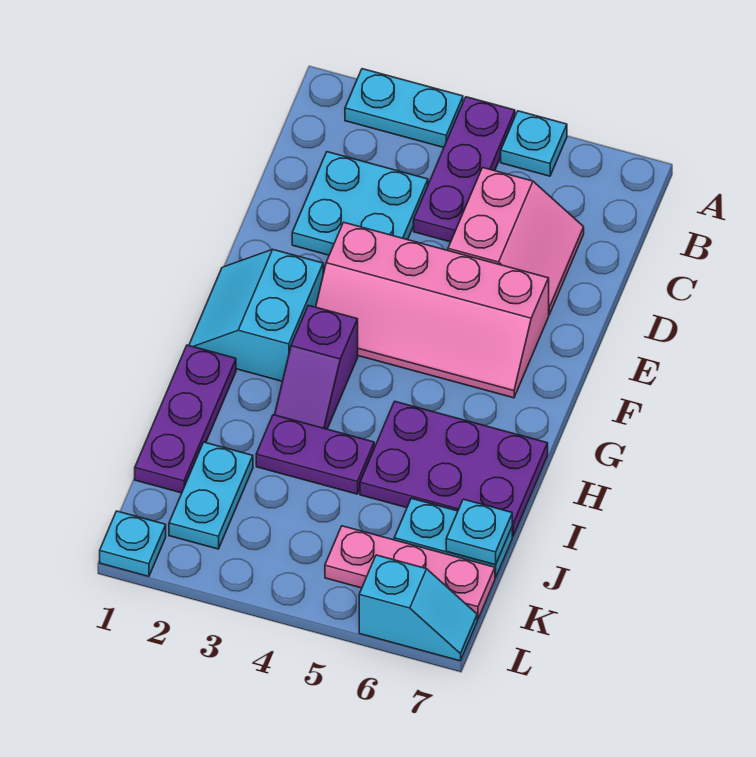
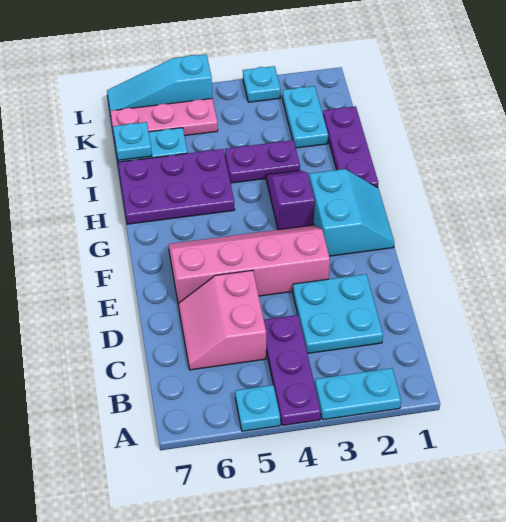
cyan plate L1 level 1 -> cyan plate L3 level 1
cyan slope L6:L7 level 1 top 6 -> cyan slope L5:L7 level 1 top 5

